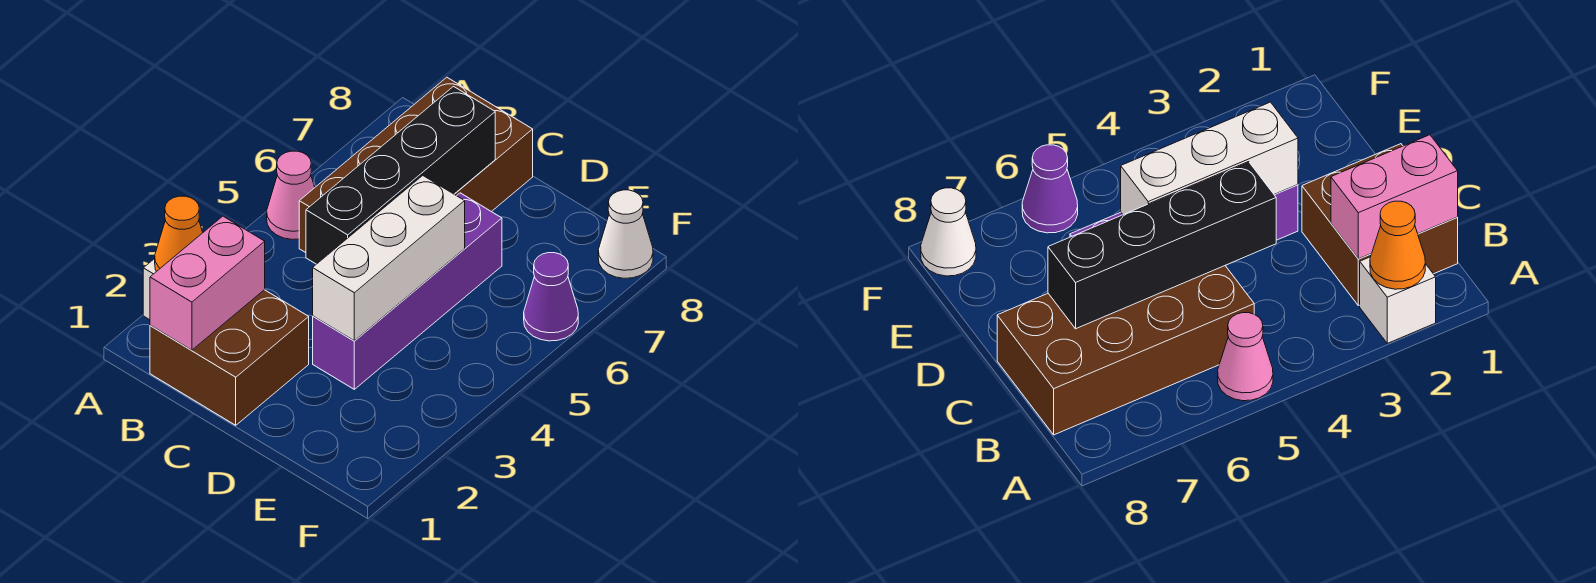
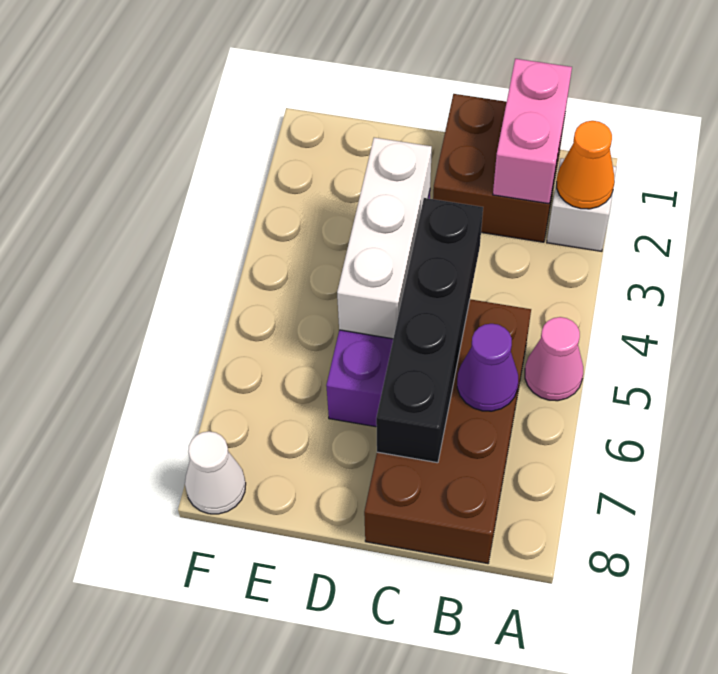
purple cone F6 level 1 -> purple cone B6 level 2

